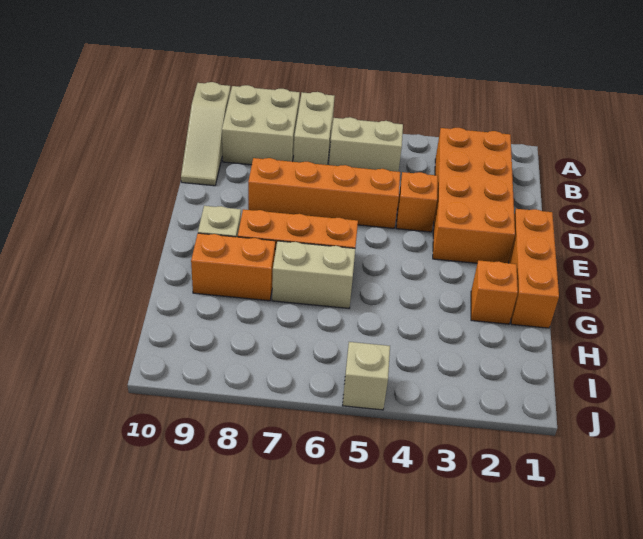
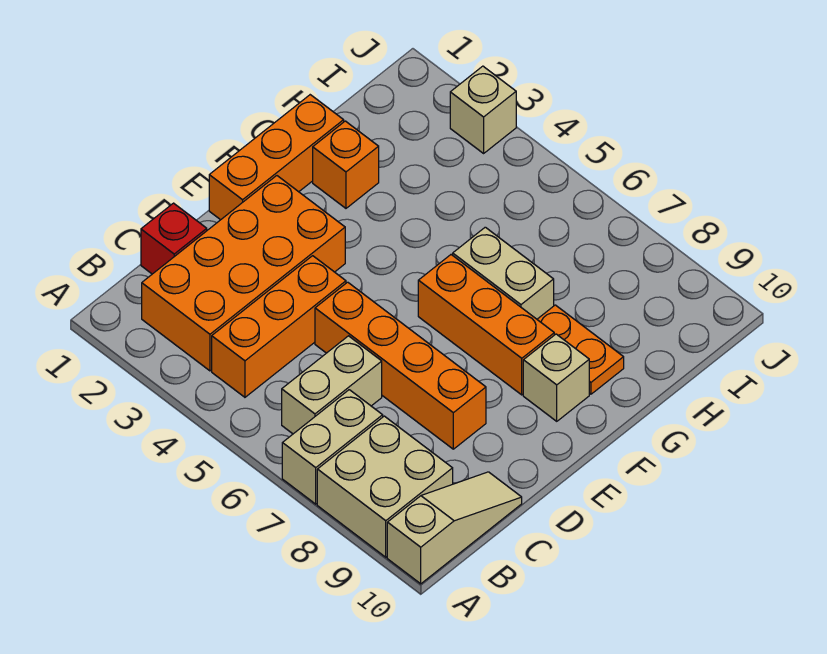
tan brick B5:B6 level 1 -> tan brick B6:C6 level 1
none -> red brick C1 level 1
orange brick D4 level 1 -> orange brick B4:D4 level 1
orange brick G8:G9 level 1 -> orange plate G8:G9 level 1
tan brick J5 level 1 -> tan brick J3 level 1

